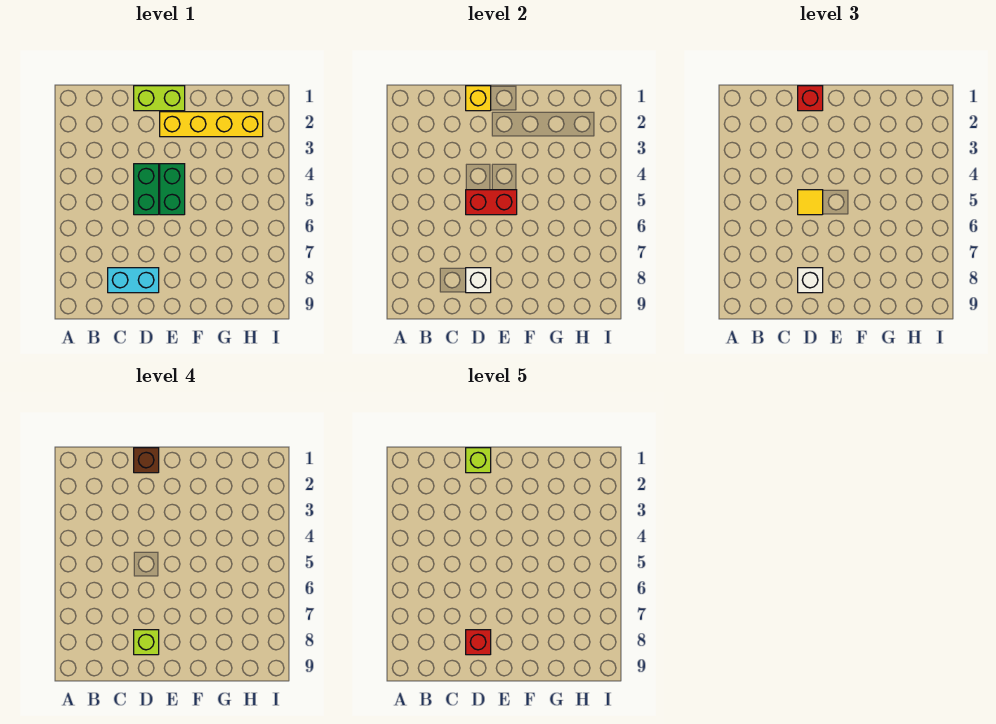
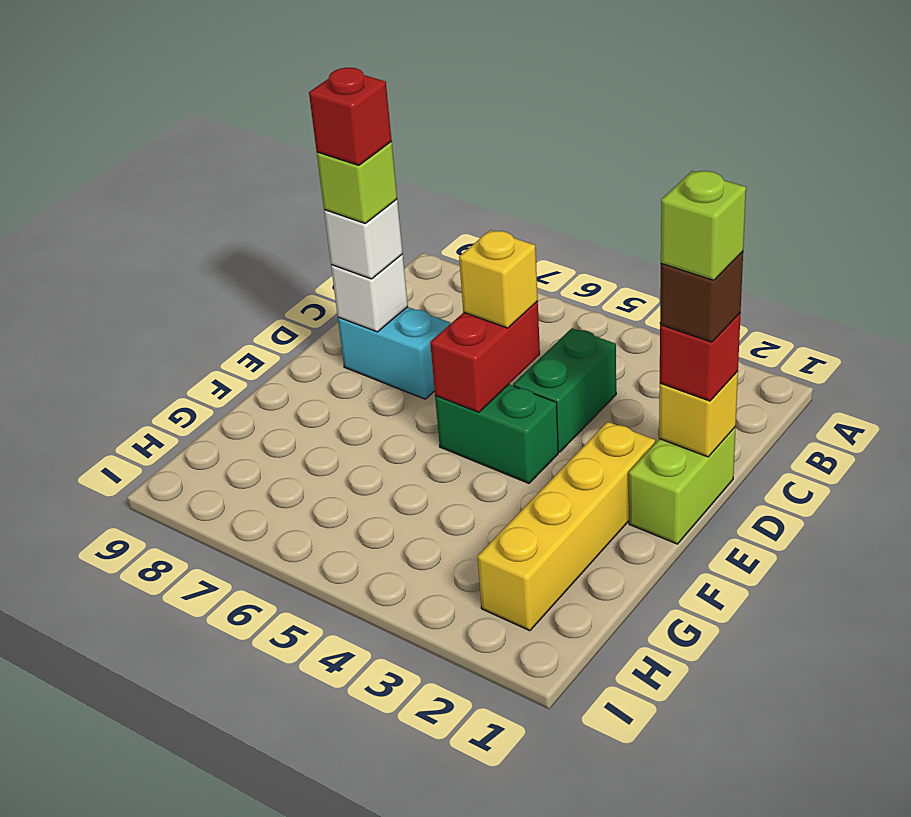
cyan brick C8:D8 level 1 -> cyan brick D7:D8 level 1
green brick D4:D5 level 1 -> green brick C4:D4 level 1
yellow tile D5 level 3 -> yellow brick D5 level 3

